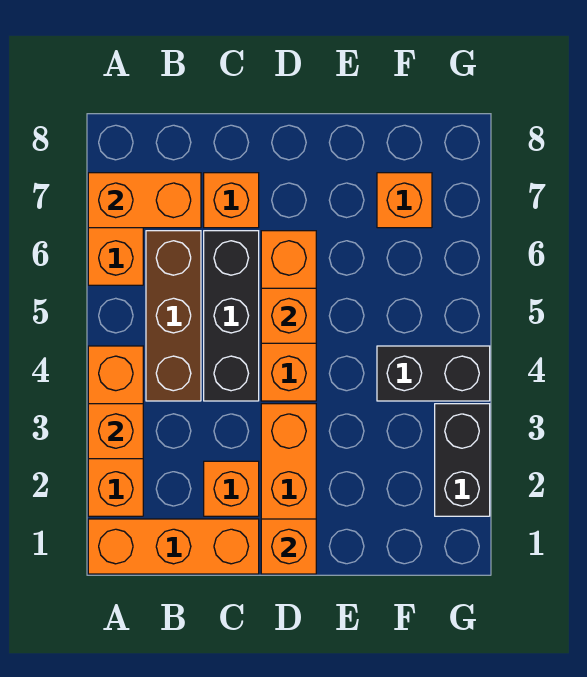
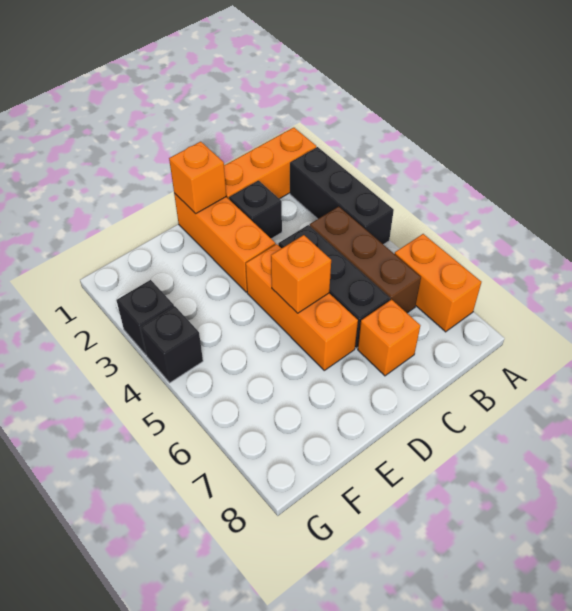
orange brick A2:A4 level 1 -> black brick A2:A4 level 1
orange brick A3 level 2 -> none
orange brick A7:B7 level 2 -> none
orange brick C2 level 1 -> black brick C2 level 1
black brick F4:G4 level 1 -> black brick G4 level 1
orange brick F7 level 1 -> none
black brick G2:G3 level 1 -> black brick G3 level 1

